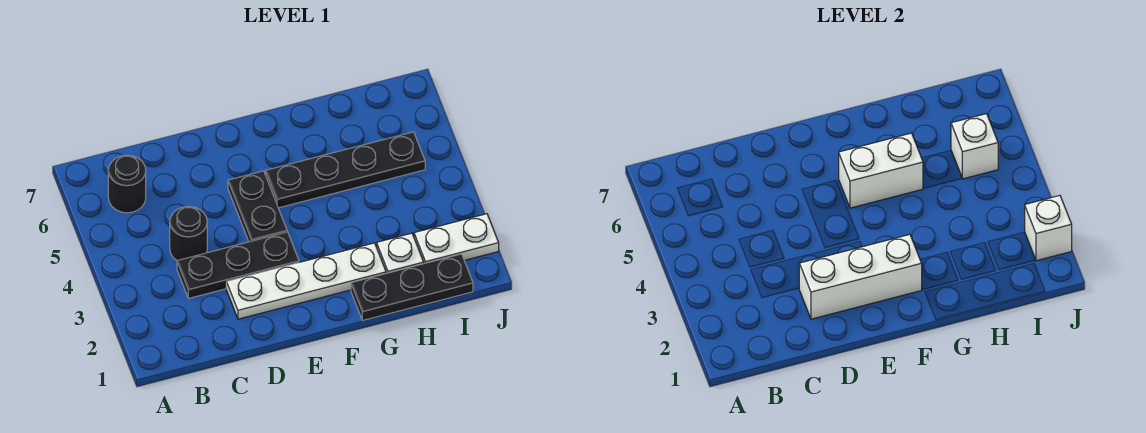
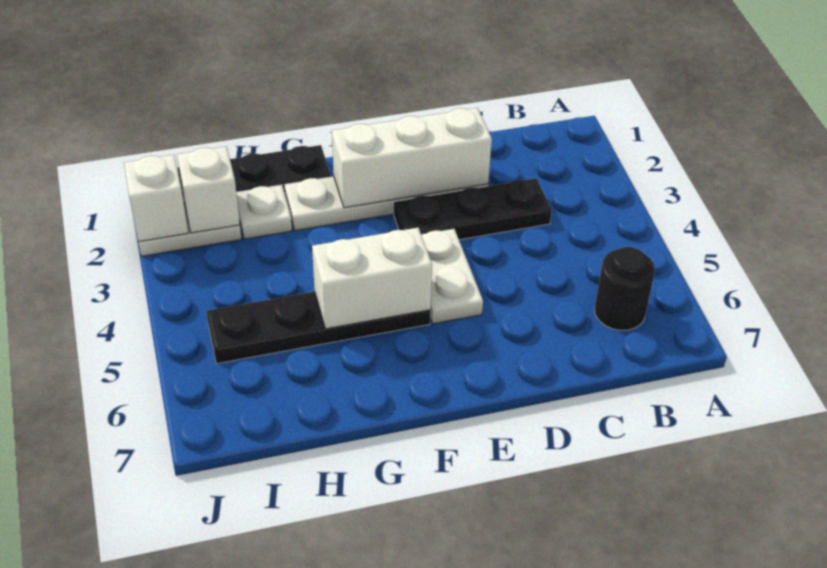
black round brick C4 level 1 -> none
black plate E4:E5 level 1 -> white plate E4:E5 level 1
white brick I5 level 2 -> white brick I2 level 2

